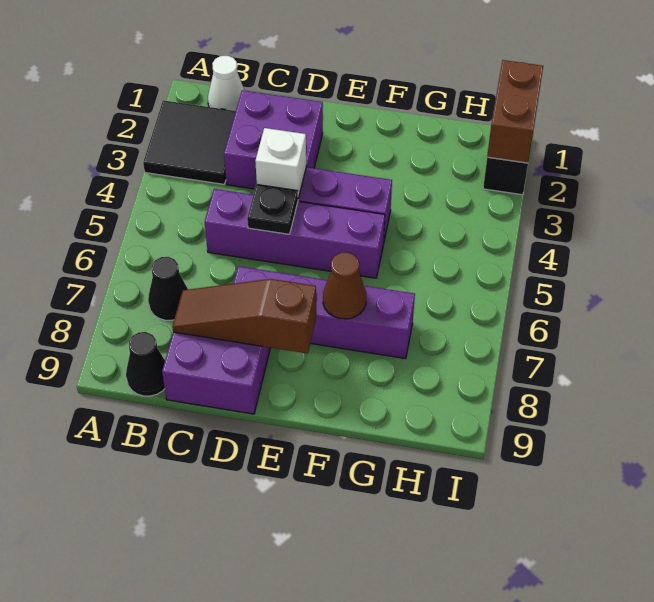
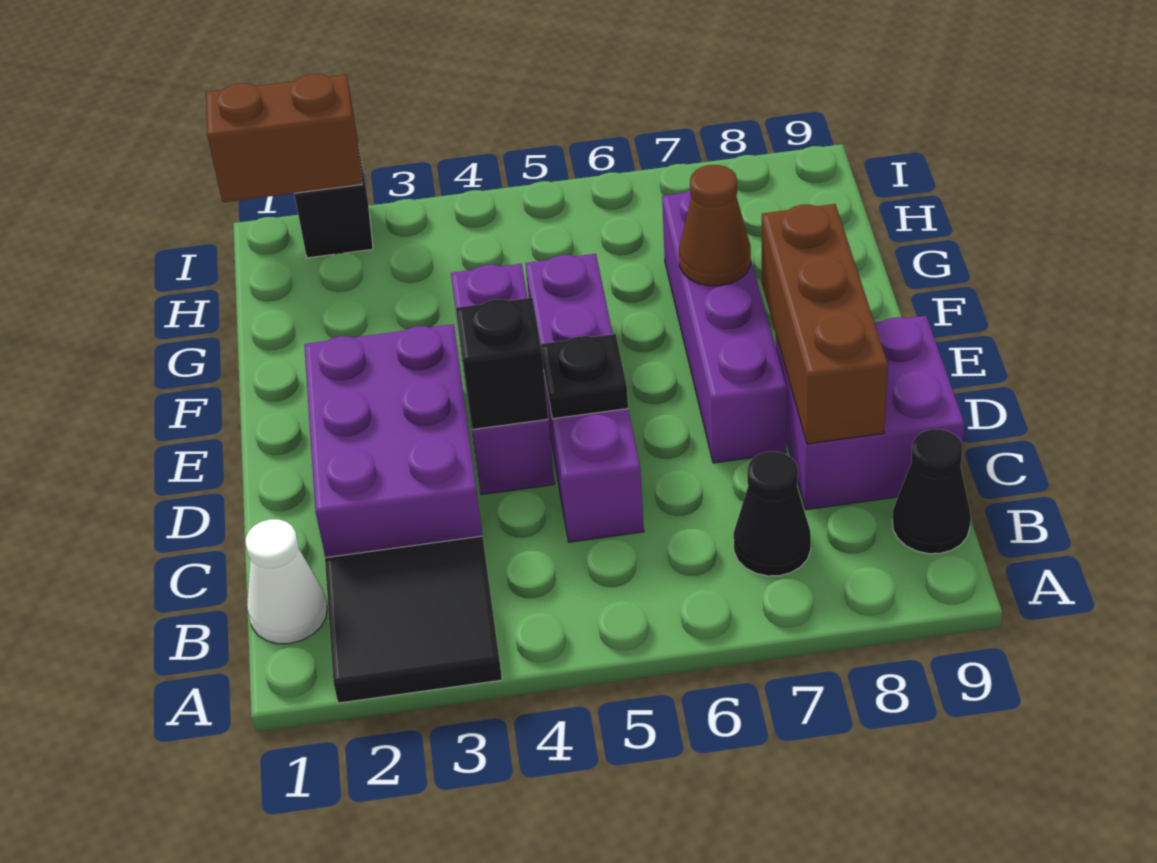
purple brick C2:D3 level 1 -> purple brick C2:E3 level 1
brown slope C8:E8 level 2 top E -> brown brick C8:E8 level 2
white brick D4 level 2 -> black brick D4 level 2

